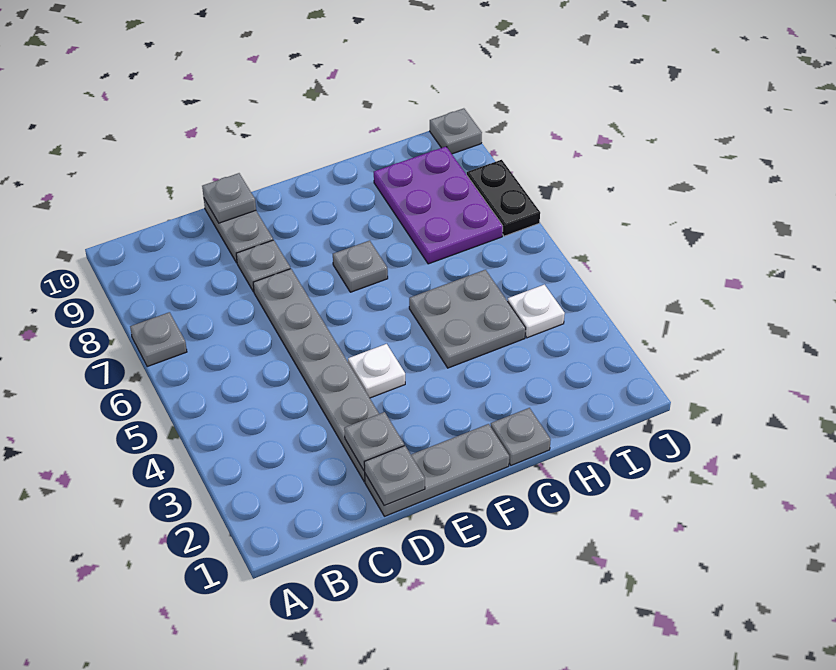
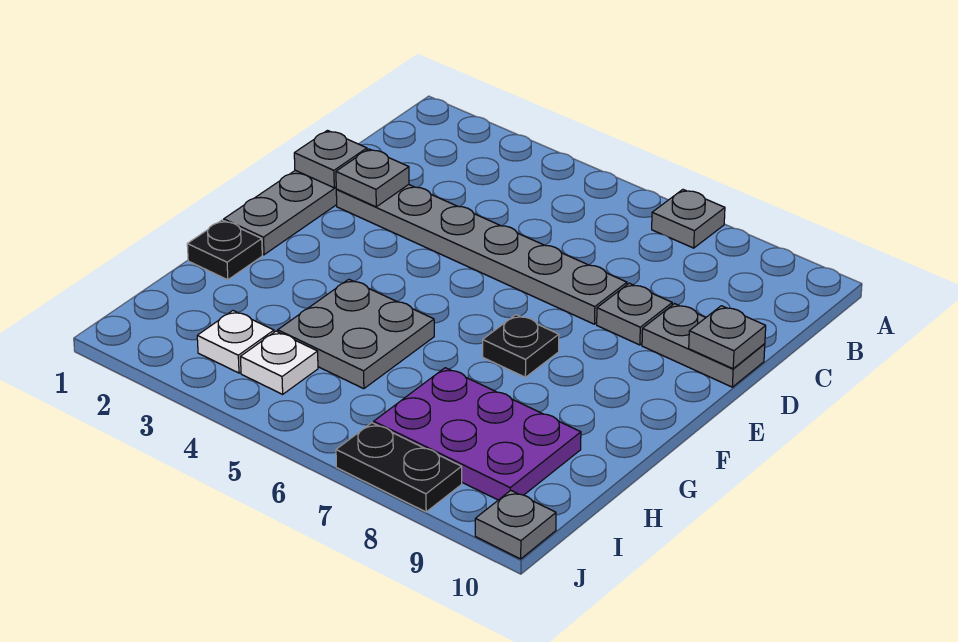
white plate E4 level 1 -> white plate I3 level 1
grey plate F7 level 1 -> black plate F7 level 1
grey plate G1 level 1 -> black plate G1 level 1

